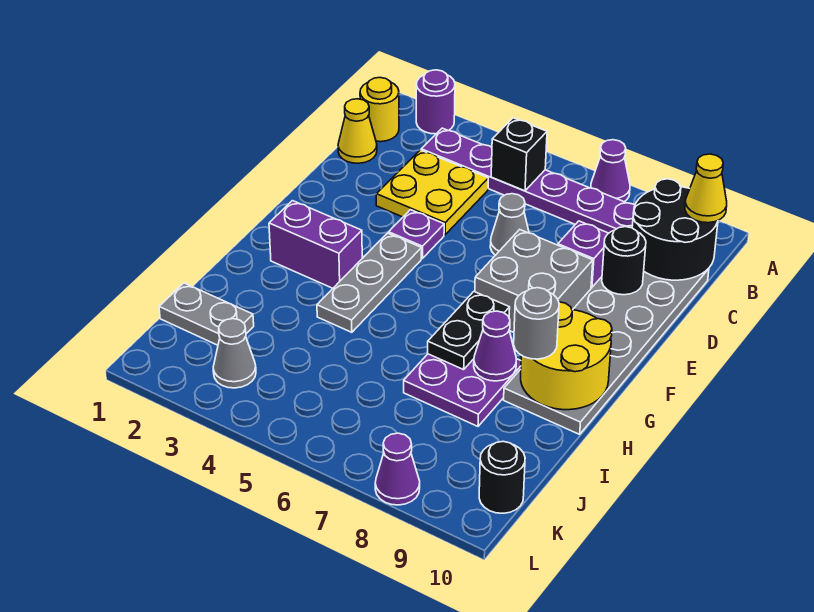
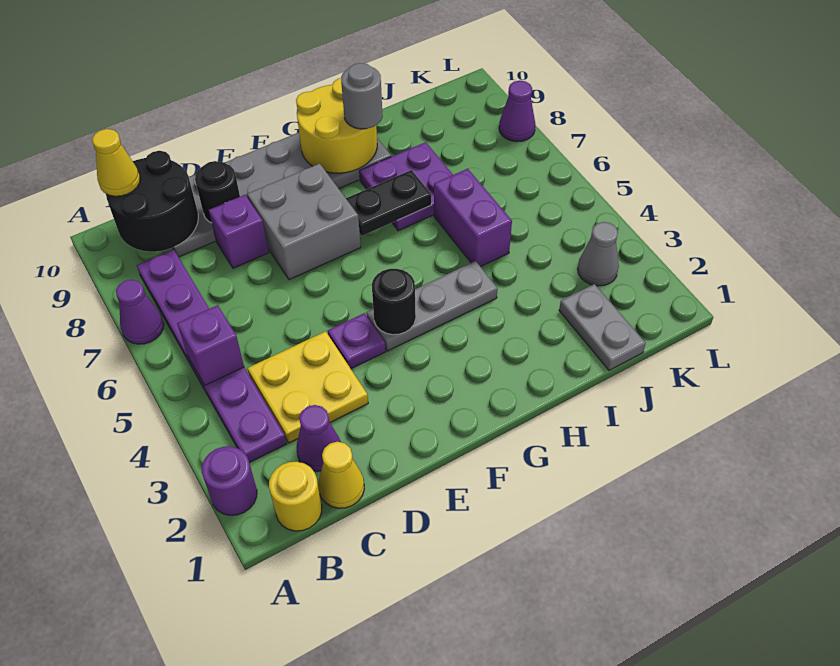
black brick B5 level 2 -> purple brick B5 level 2
grey cone D6 level 1 -> none
purple brick G2:G3 level 1 -> purple brick I5:I6 level 1
purple cone H8 level 2 -> purple cone C2 level 1
black round brick K10 level 1 -> black round brick F4 level 2

